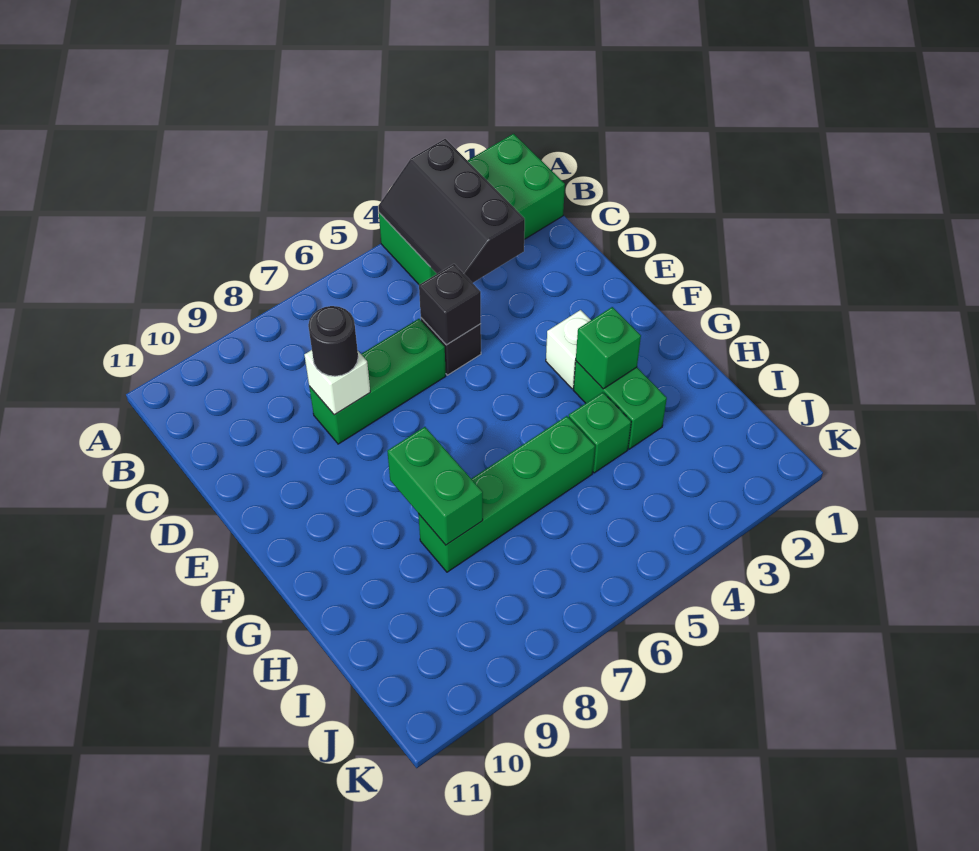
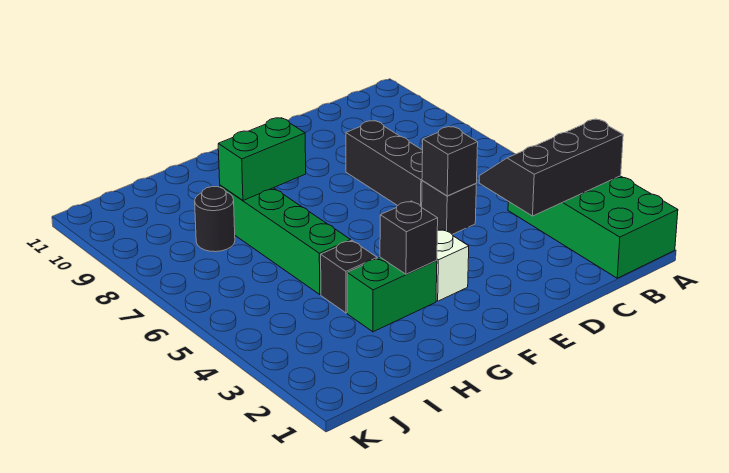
green brick D6:D8 level 1 -> black brick D6:D8 level 1
white brick D8 level 2 -> none
black round brick D8 level 3 -> black round brick I8 level 1
green brick G3 level 2 -> black brick G3 level 2
green brick H4 level 1 -> black brick H4 level 1

